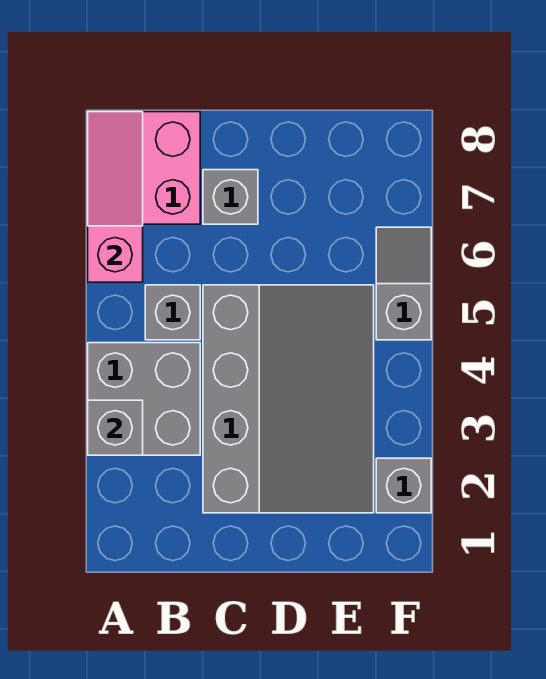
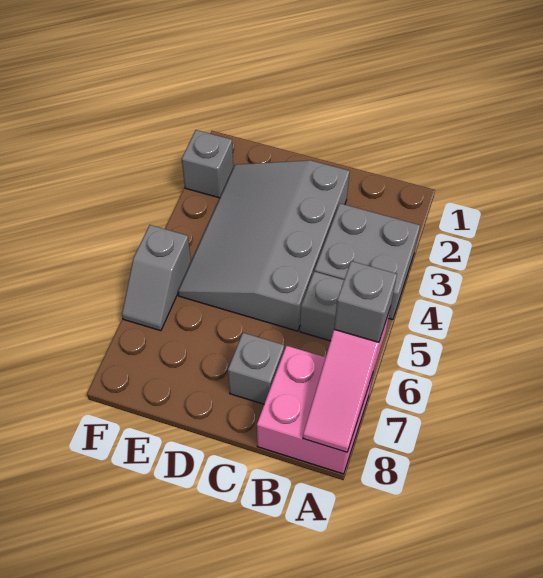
grey brick A3 level 2 -> grey brick A6 level 3

